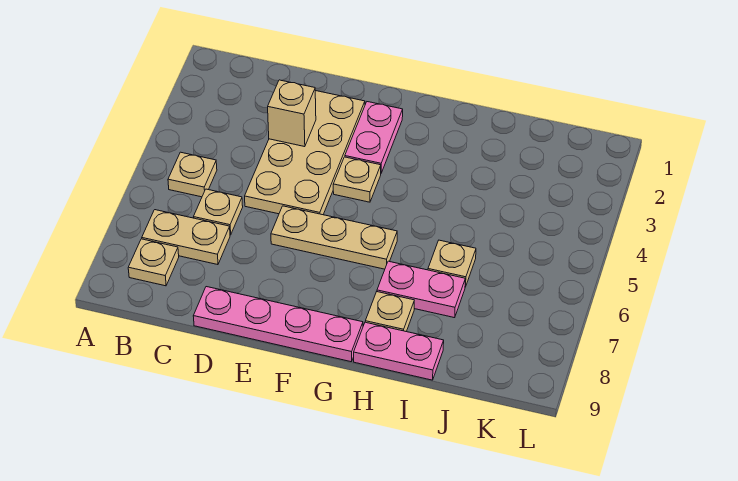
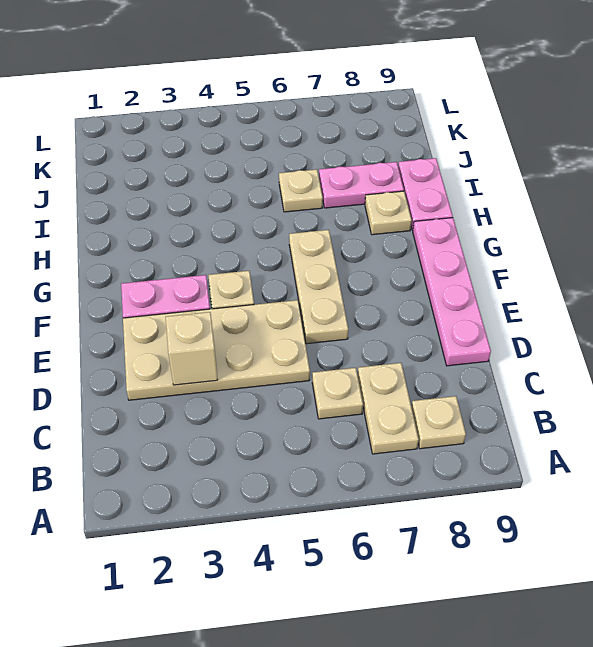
tan plate B5 level 1 -> none
pink plate H7:I7 level 1 -> pink plate I7:I8 level 1

